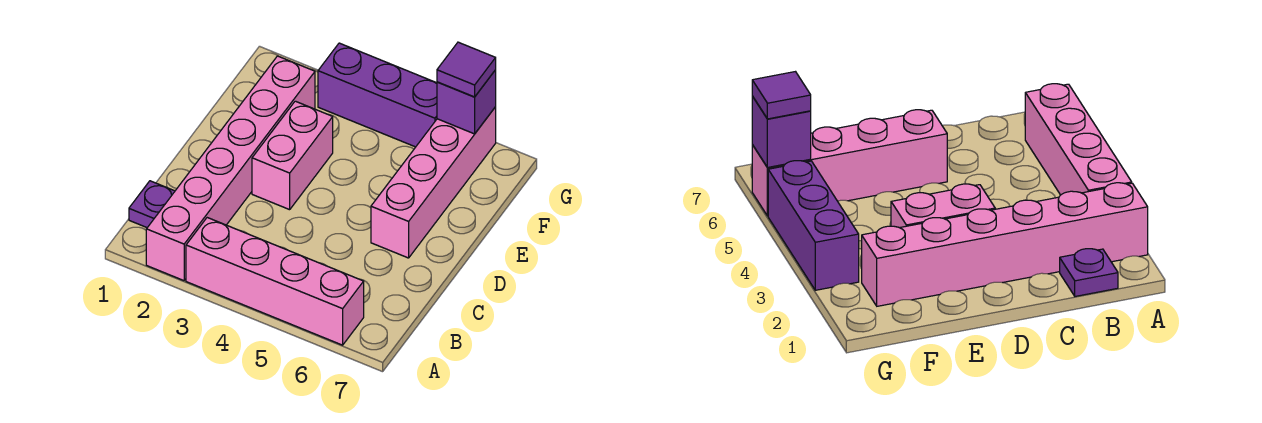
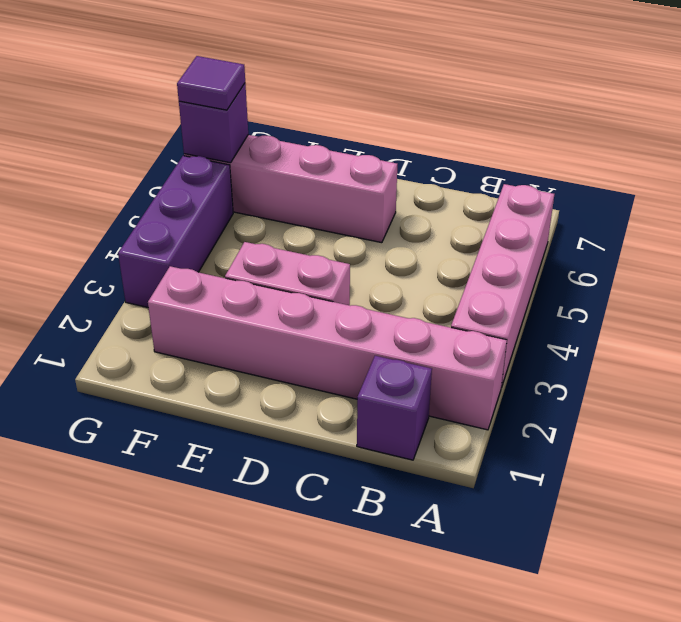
purple plate B1 level 1 -> purple brick B1 level 1

